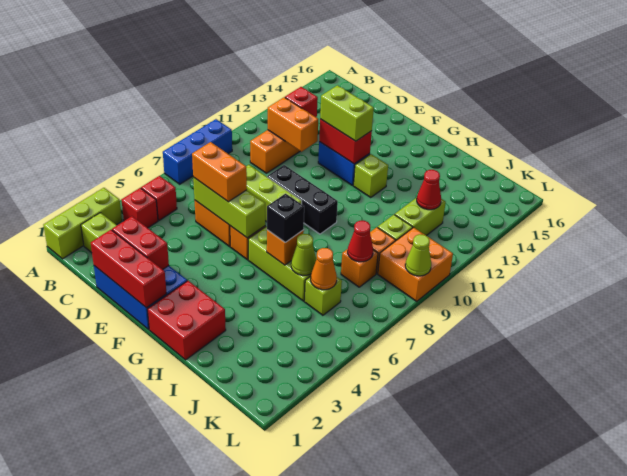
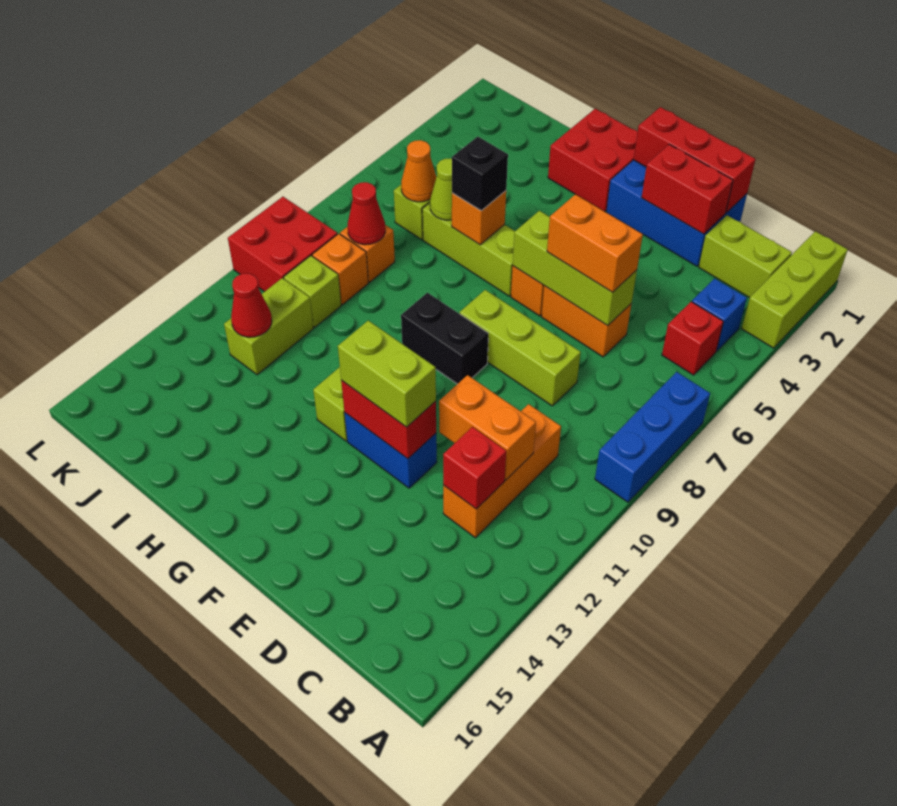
red brick B4 level 1 -> blue brick B4 level 1
black brick E9:G9 level 1 -> black brick F9:G9 level 1
orange brick K9:L10 level 1 -> red brick K9:L10 level 1
lime cone L9 level 2 -> none

